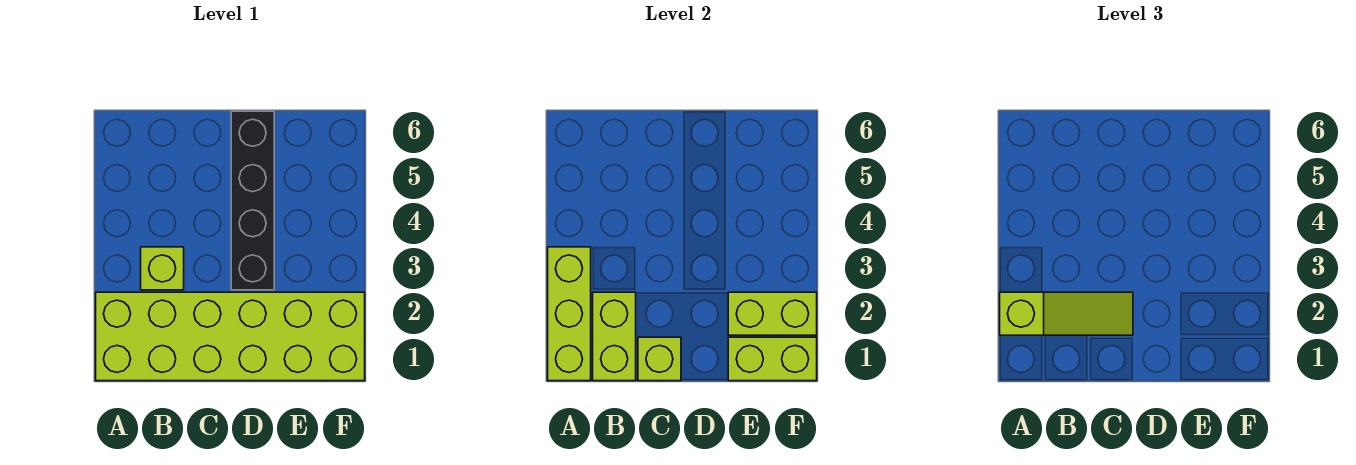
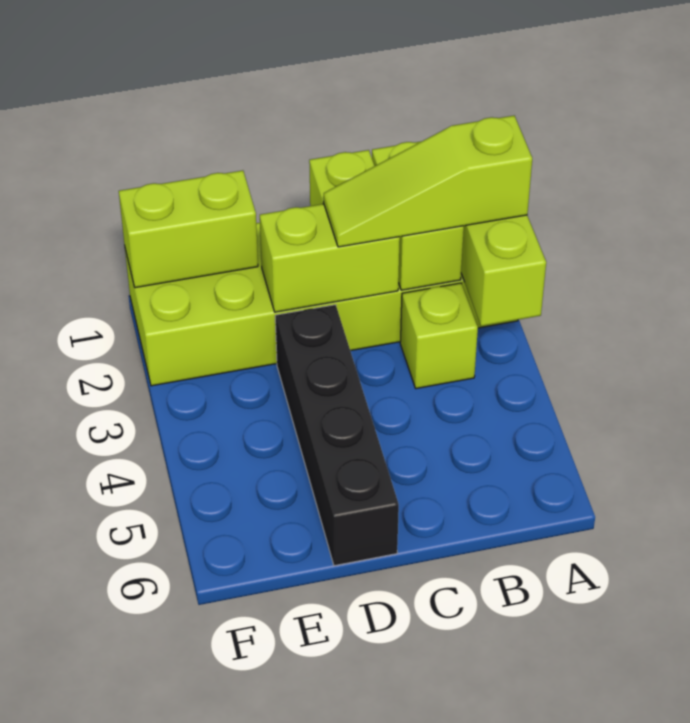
lime brick E2:F2 level 2 -> lime brick C2:D2 level 2

